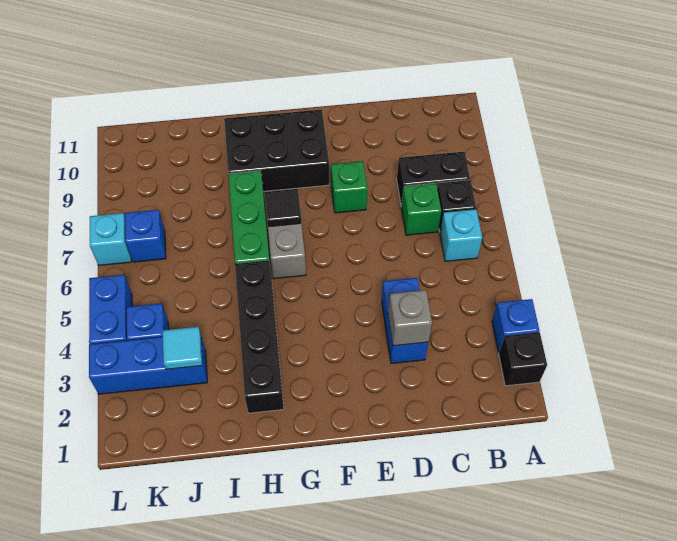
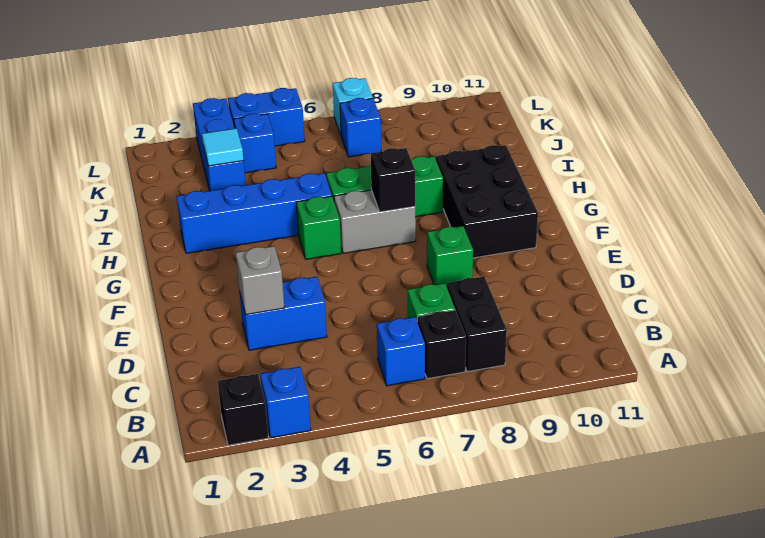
cyan brick B6 level 1 -> blue brick B6 level 1
none -> green brick G5 level 1
black tile G7 level 2 -> black brick G7 level 2
black brick H2:H5 level 1 -> blue brick H2:H5 level 1

